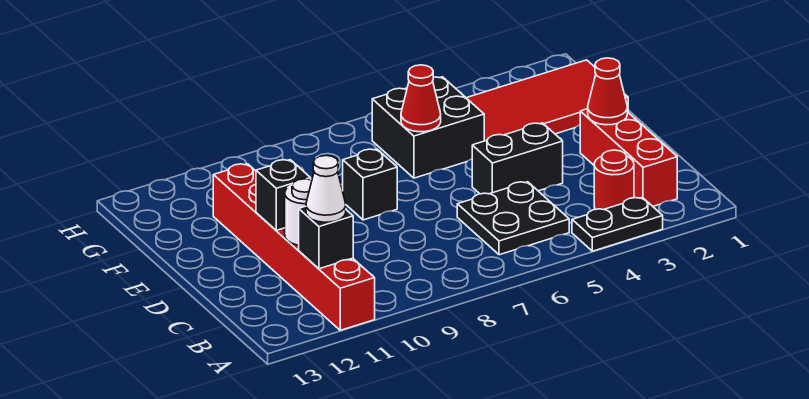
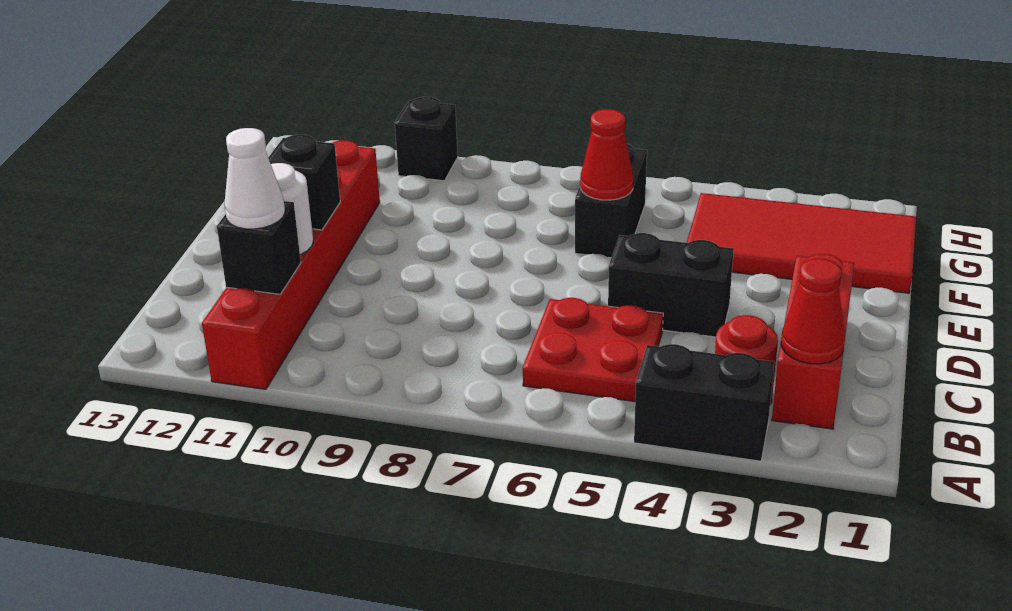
black plate A3:A4 level 1 -> black brick A3:A4 level 1
black plate B5:C6 level 1 -> red plate B5:C6 level 1
red cone D2 level 2 -> red cone B2 level 2
black brick E8 level 1 -> black brick H10 level 1
black brick F5:G6 level 1 -> black brick F6:G6 level 1

